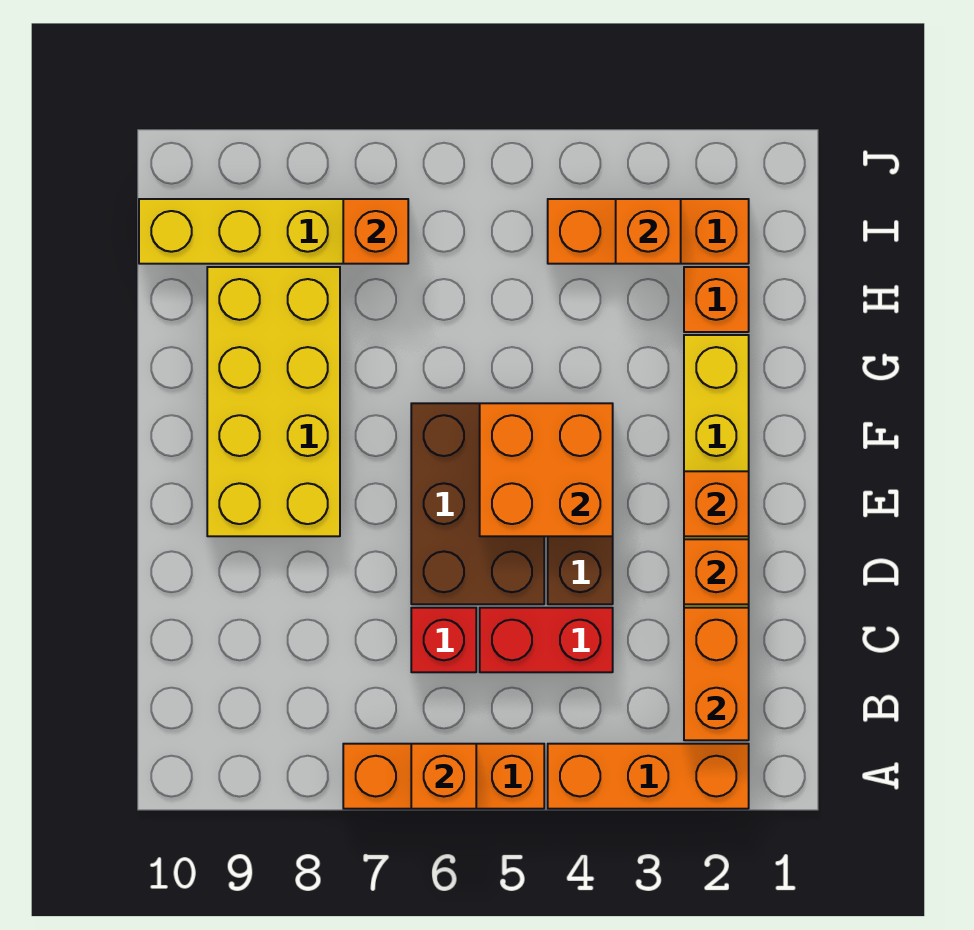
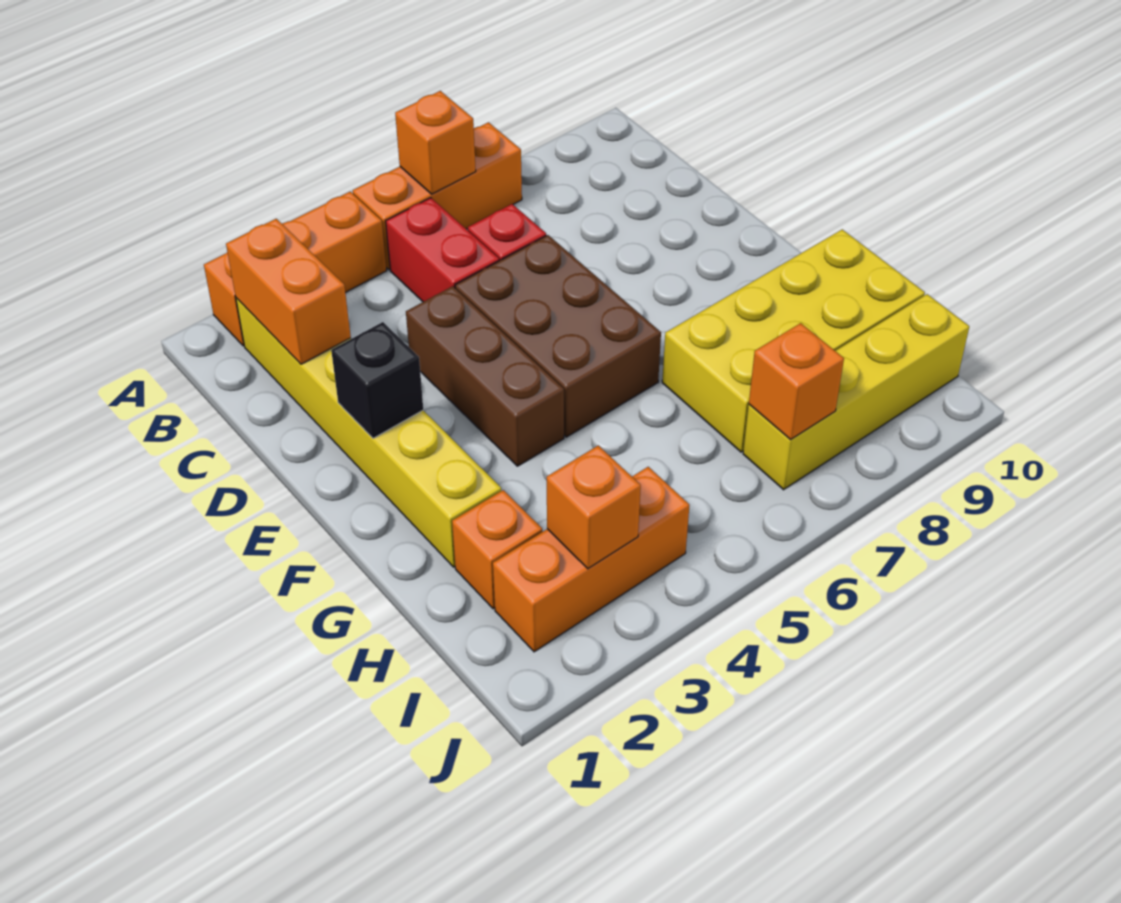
red brick C4:C5 level 1 -> red brick B5:C5 level 1
orange brick D2 level 2 -> none
orange brick E2 level 2 -> black brick E2 level 2
orange brick E4:F5 level 2 -> none
yellow brick E8:H9 level 1 -> yellow brick G7:H10 level 1

